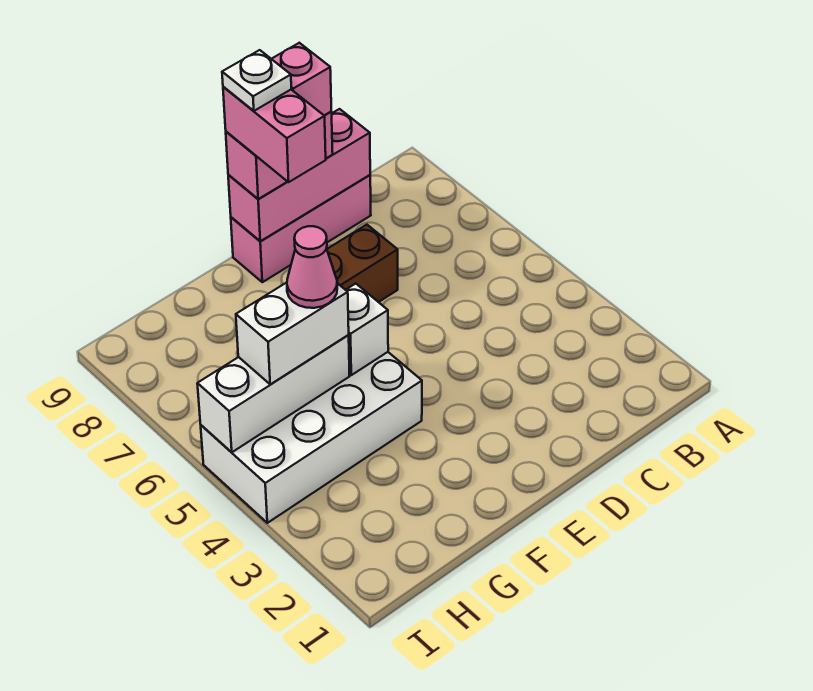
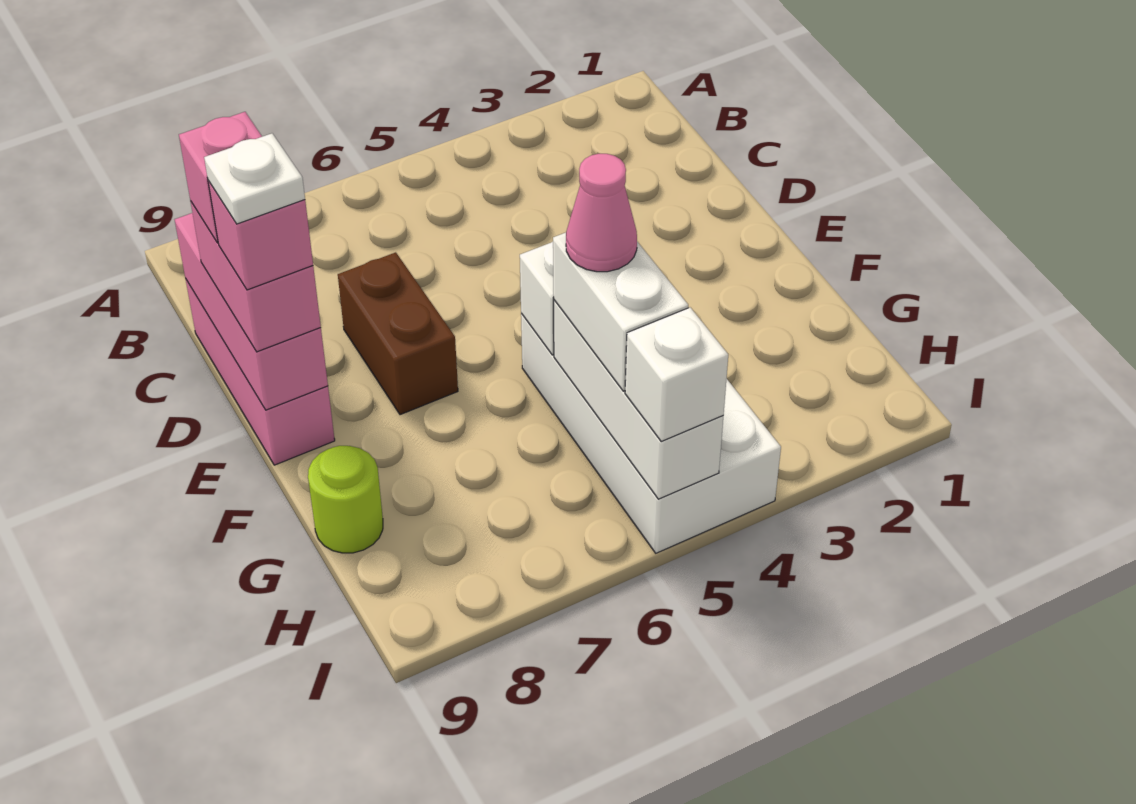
pink brick E8:E9 level 4 -> pink brick E9 level 4
none -> lime round brick G9 level 1
none -> white brick I5 level 3

